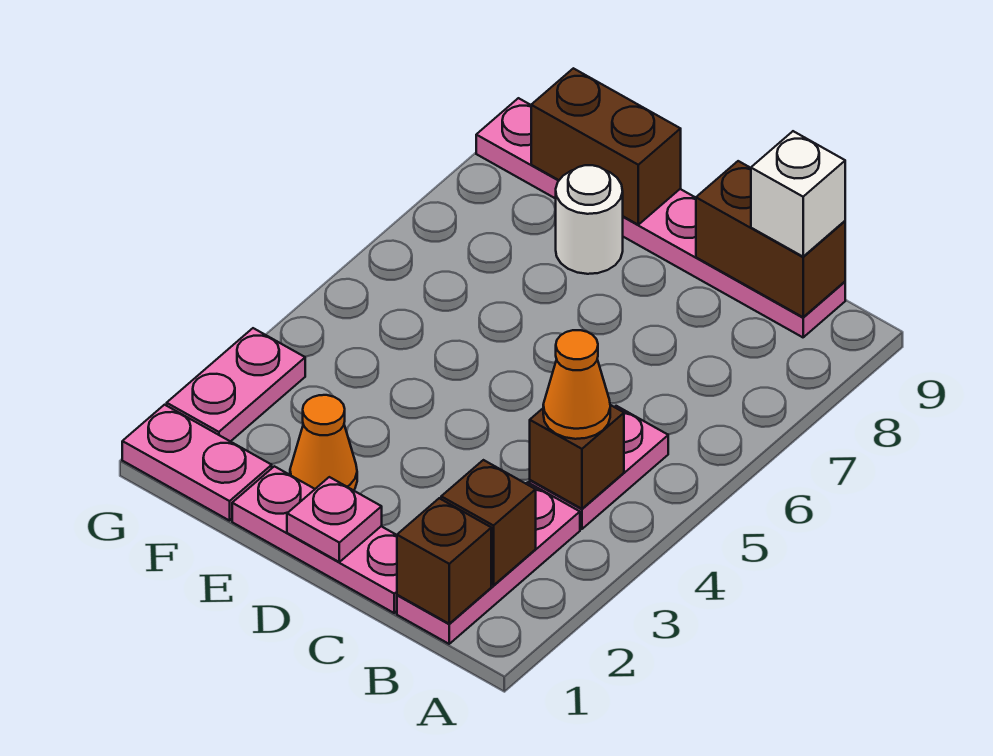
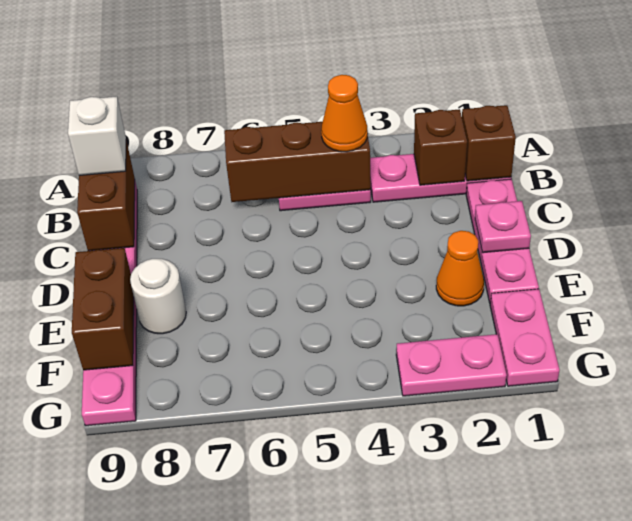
brown brick B4 level 2 -> brown brick B4:B6 level 2

